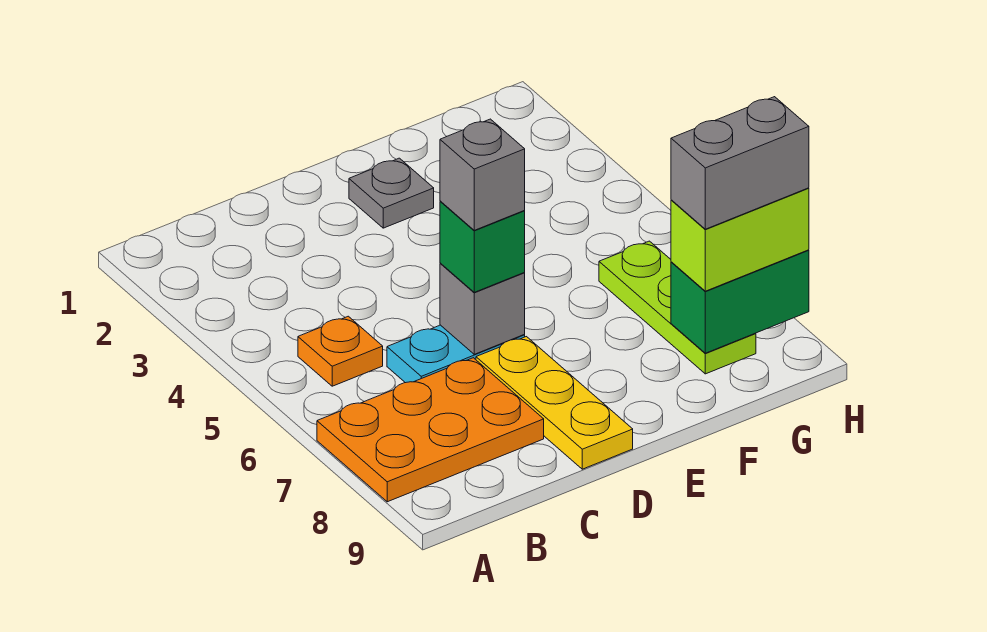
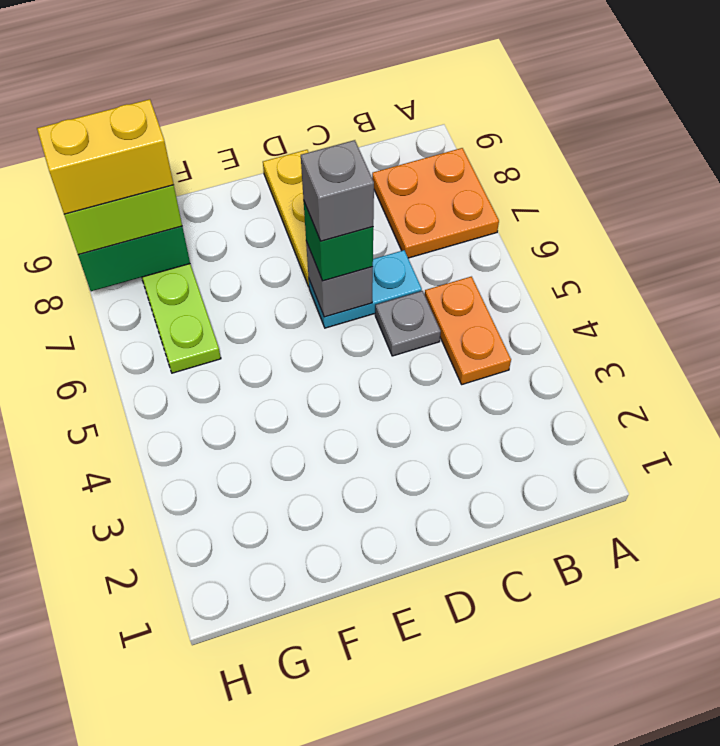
orange plate A7:C8 level 1 -> orange plate A7:B8 level 1
orange plate B5 level 1 -> orange plate B4:B5 level 1
grey plate E2 level 1 -> grey plate C5 level 1
grey brick G8:H8 level 4 -> yellow brick G8:H8 level 4

